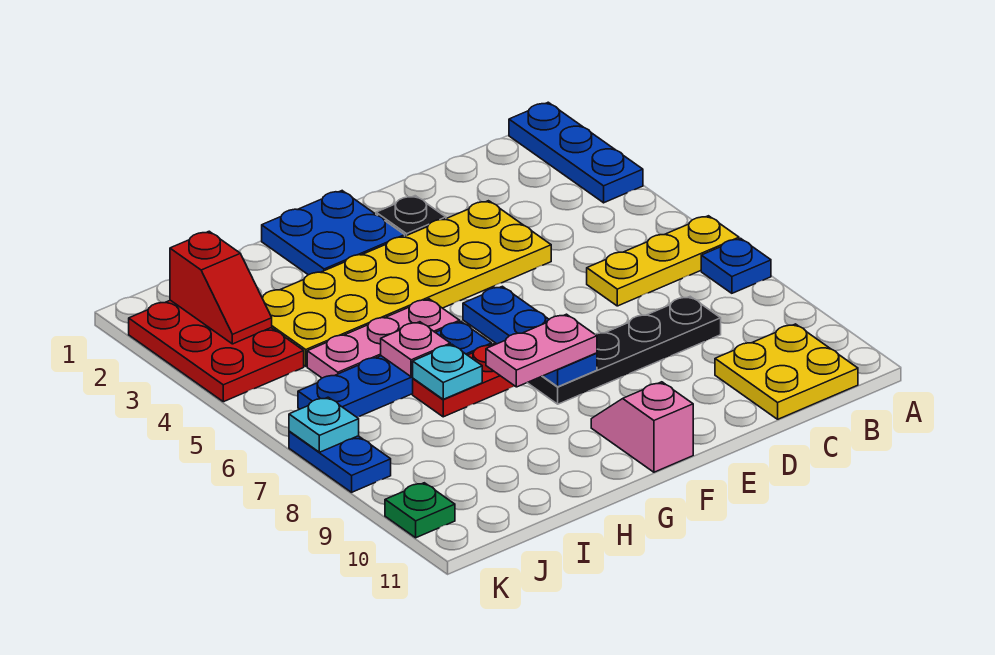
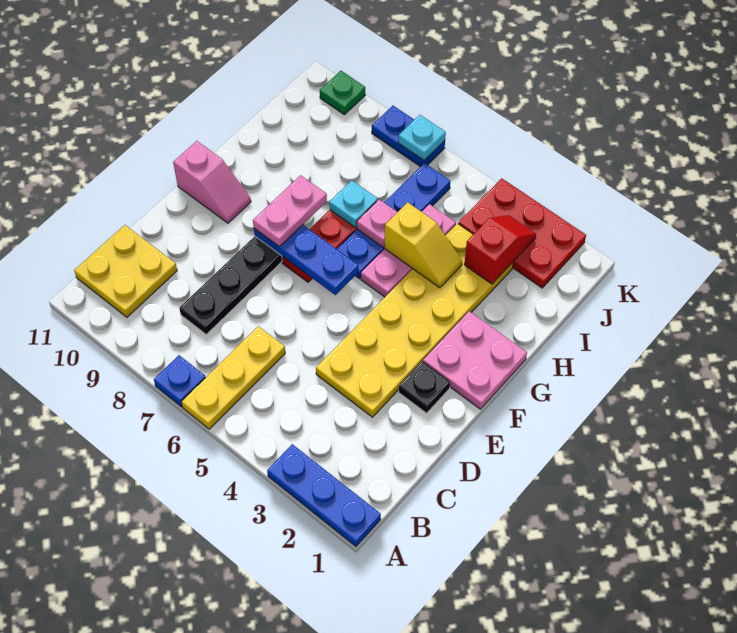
blue plate F1:G2 level 1 -> pink plate F1:G2 level 1
none -> yellow slope H4:H5 level 2 top 5
red slope J2:J3 level 2 top 2 -> red slope I3:J3 level 2 top I

